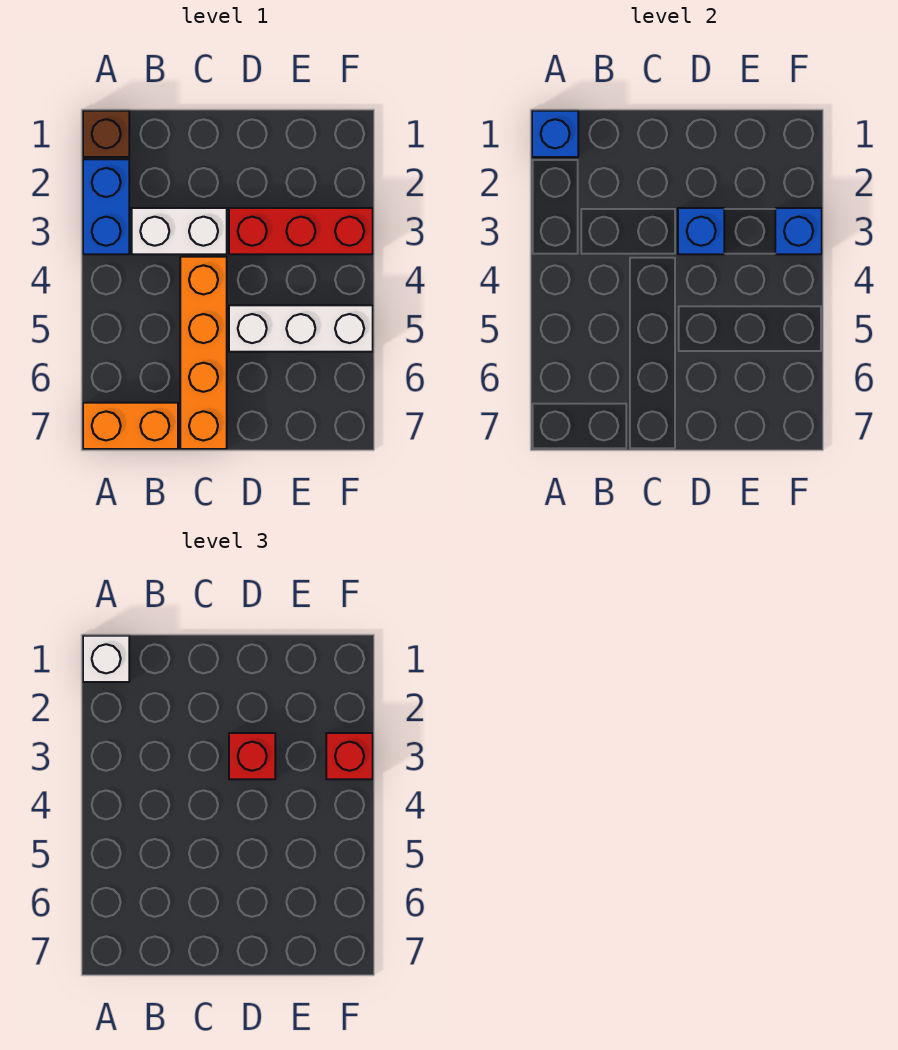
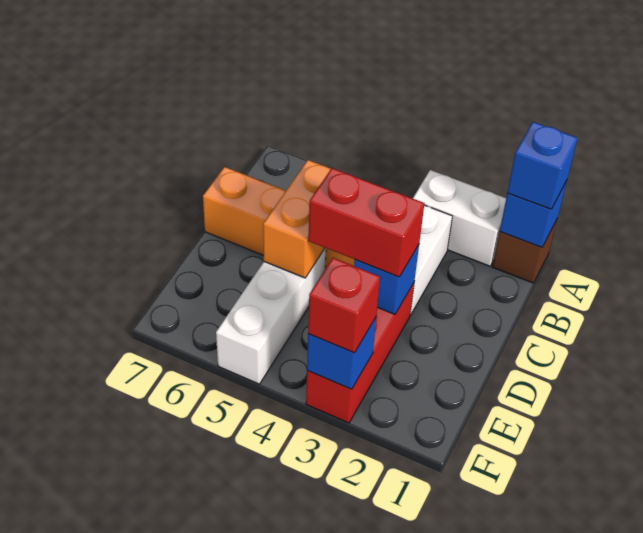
white brick A1 level 3 -> blue brick A1 level 3
blue brick A2:A3 level 1 -> white brick A2:A3 level 1
orange brick A7:B7 level 1 -> orange brick C5:D5 level 2
red brick D3 level 3 -> red brick D3:D4 level 3

